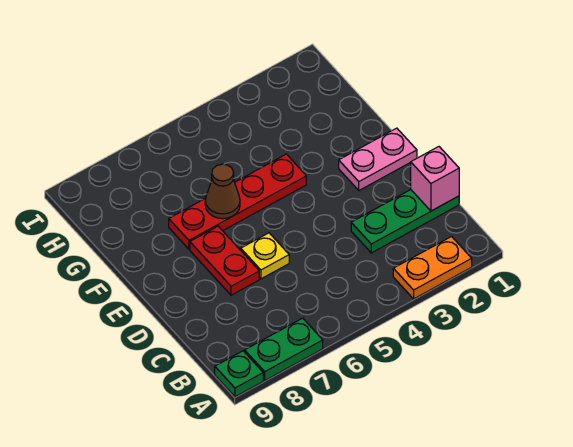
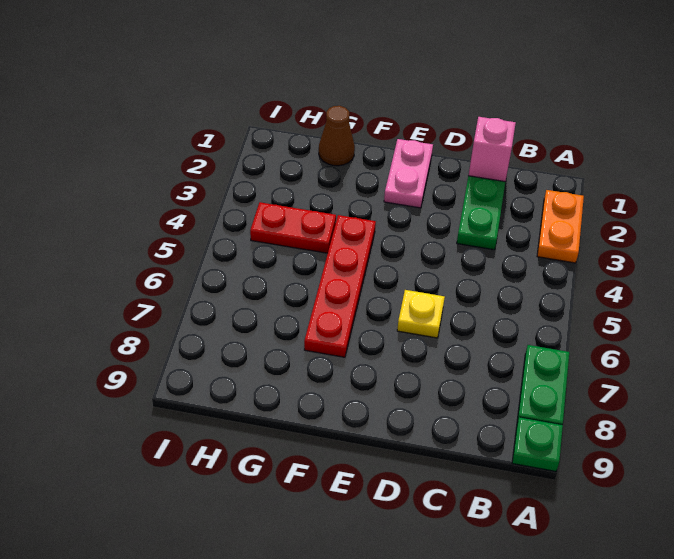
red plate D7:E7 level 1 -> red plate G4:H4 level 1
brown cone F6 level 2 -> brown cone G1 level 1

